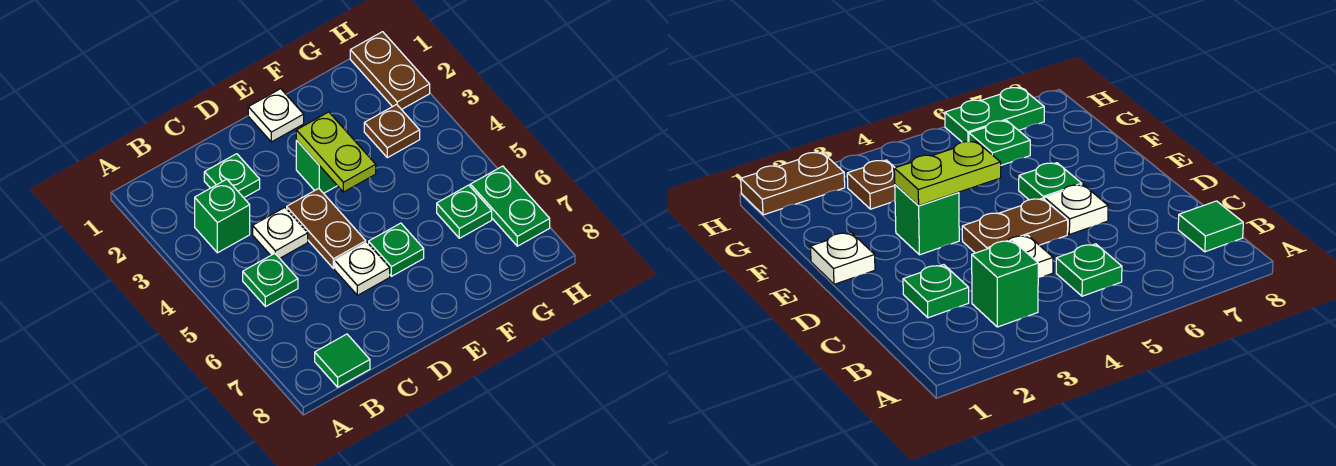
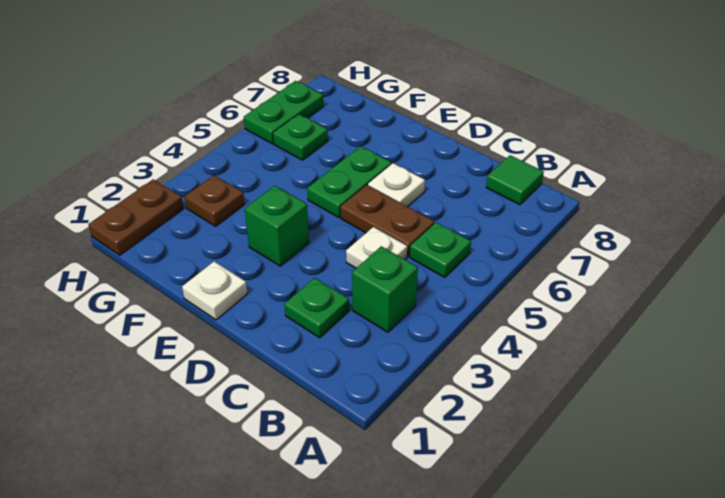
brown plate D4:D5 level 1 -> brown plate C5:D5 level 1
lime plate E3:E4 level 2 -> none
green plate E6 level 1 -> green plate E5:E6 level 1

